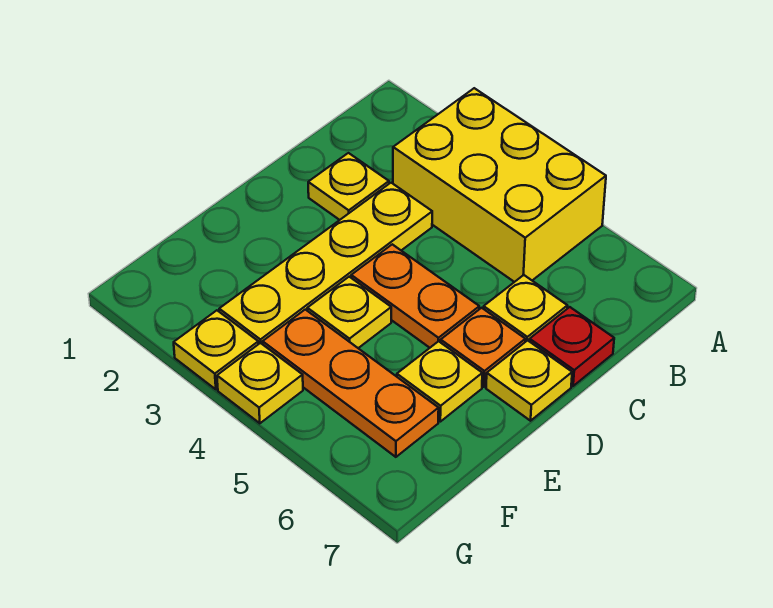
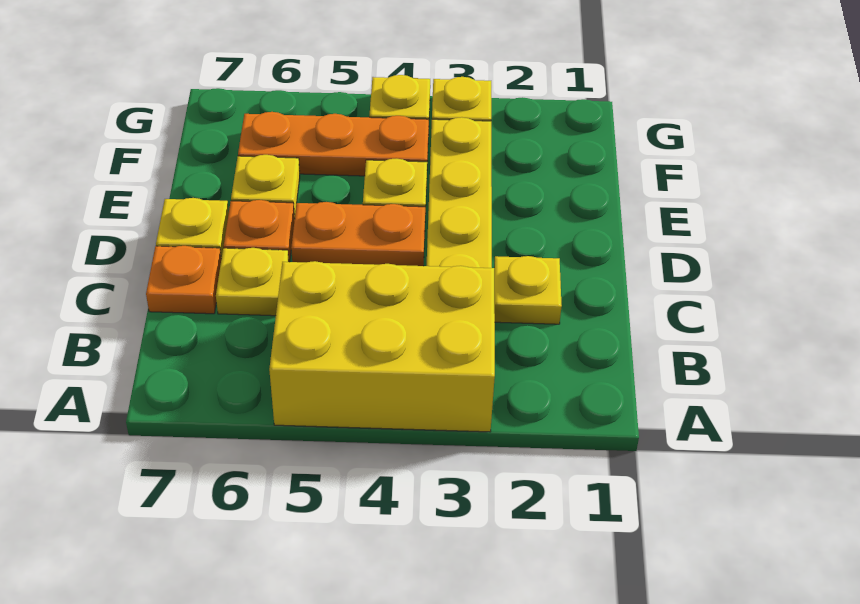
red plate C7 level 1 -> orange plate C7 level 1

